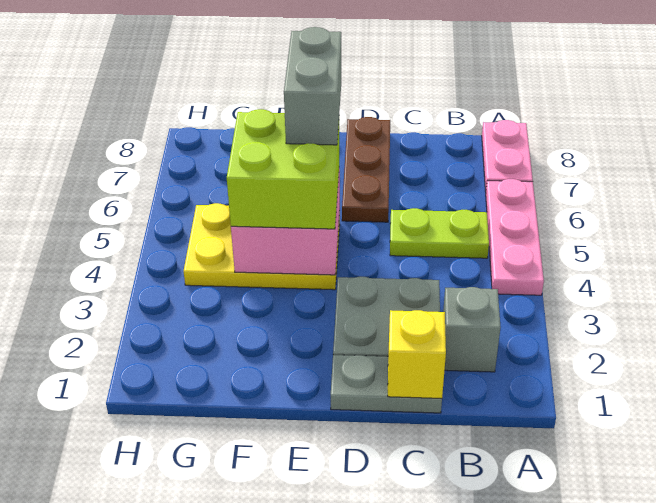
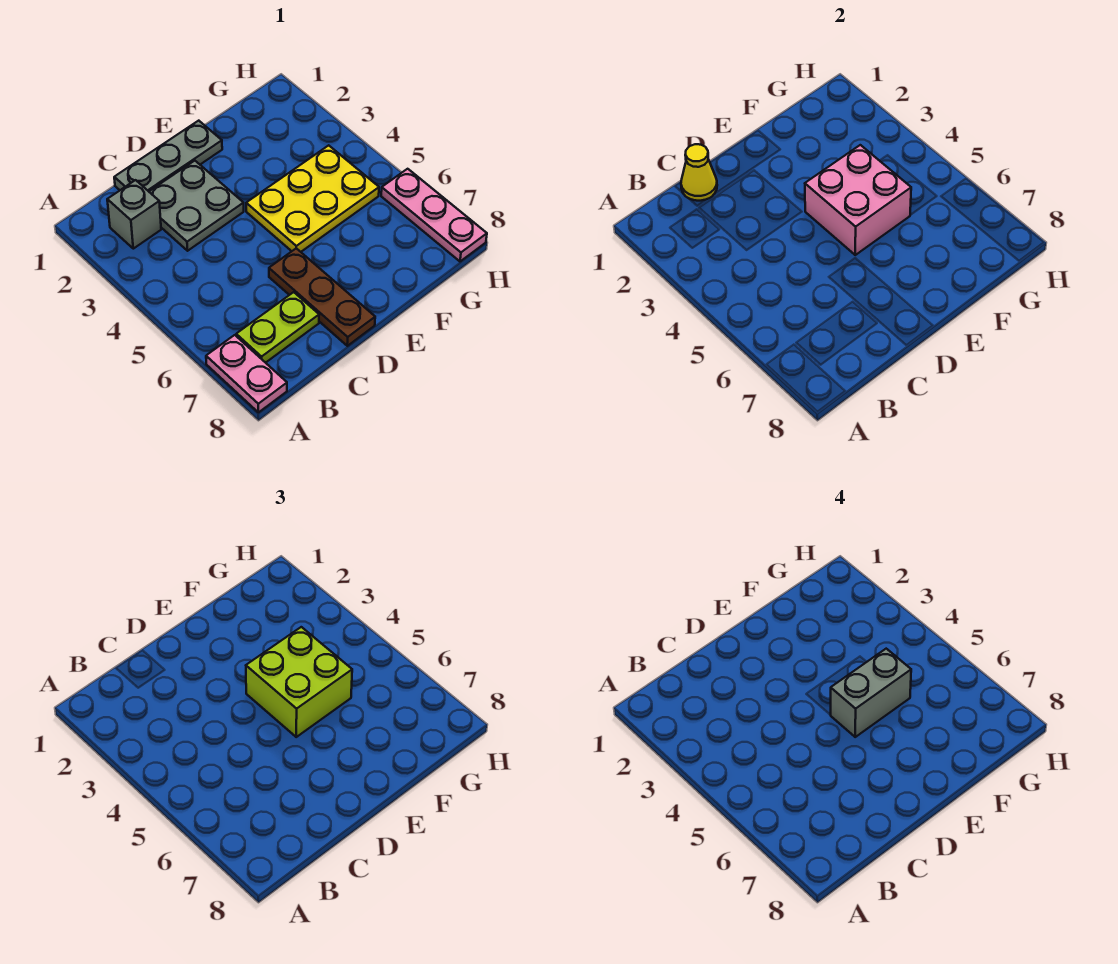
pink plate A4:A6 level 1 -> pink plate H6:H8 level 1
lime plate B5:C5 level 1 -> lime plate B7:C7 level 1
grey plate C1:D1 level 1 -> grey plate C1:E1 level 1
yellow brick C1 level 2 -> yellow cone C1 level 2
grey brick E5:E6 level 4 -> grey brick E5:F5 level 4

